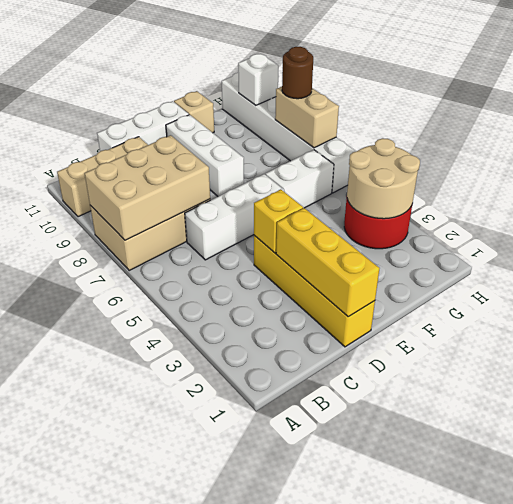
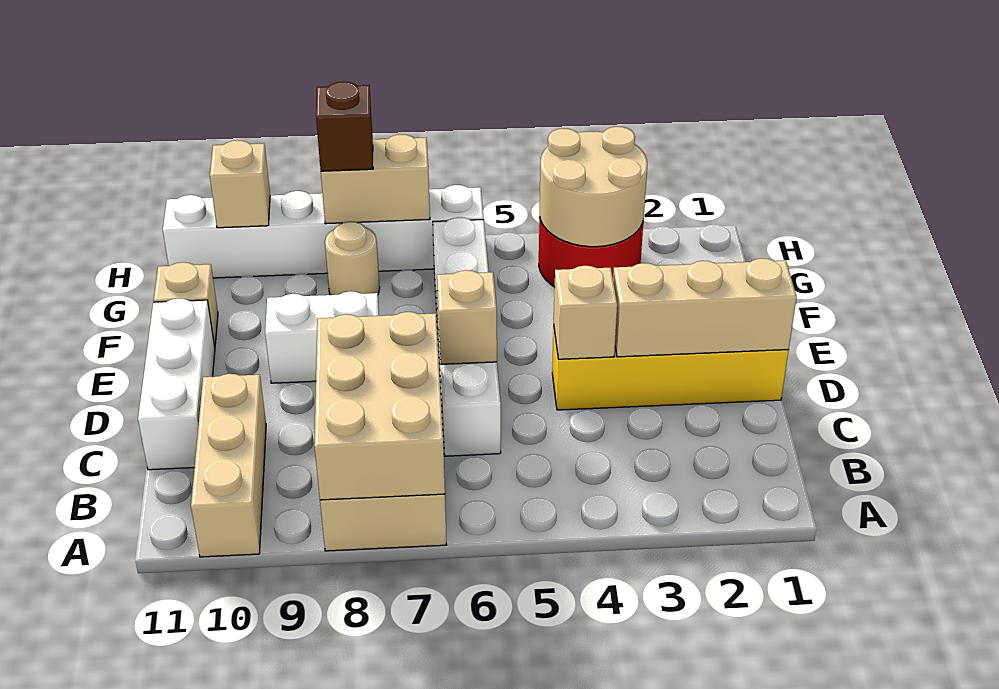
yellow brick D1:D3 level 2 -> tan brick D1:D3 level 2
yellow brick D4 level 2 -> tan brick D4 level 2
none -> tan brick D6 level 2
white brick E8:E10 level 1 -> white brick E8:E9 level 1
none -> tan round brick G8 level 1
brown round brick H8 level 3 -> brown brick H8 level 3
white brick H10 level 2 -> tan brick H10 level 2

